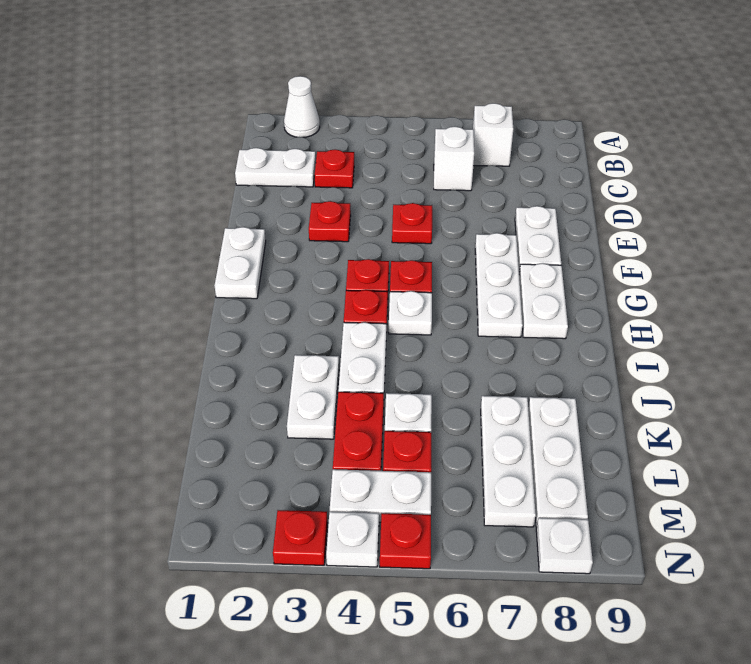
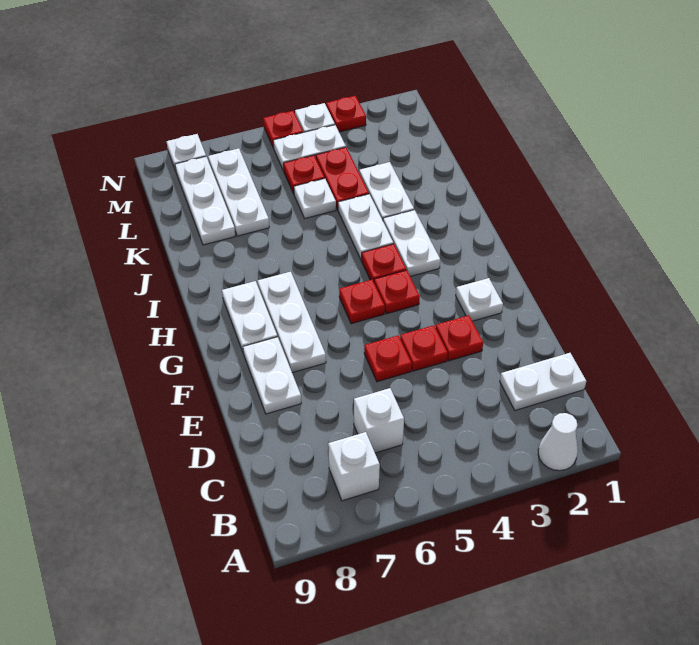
red plate C3 level 1 -> red plate E4 level 1
white plate F1:G1 level 1 -> white plate H3:I3 level 1
white plate H5 level 1 -> white plate F2 level 1

